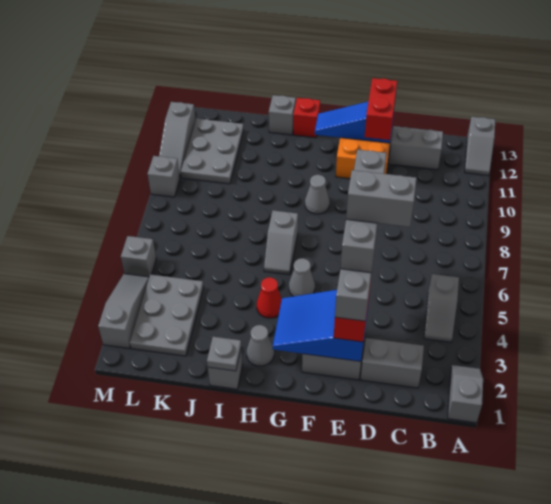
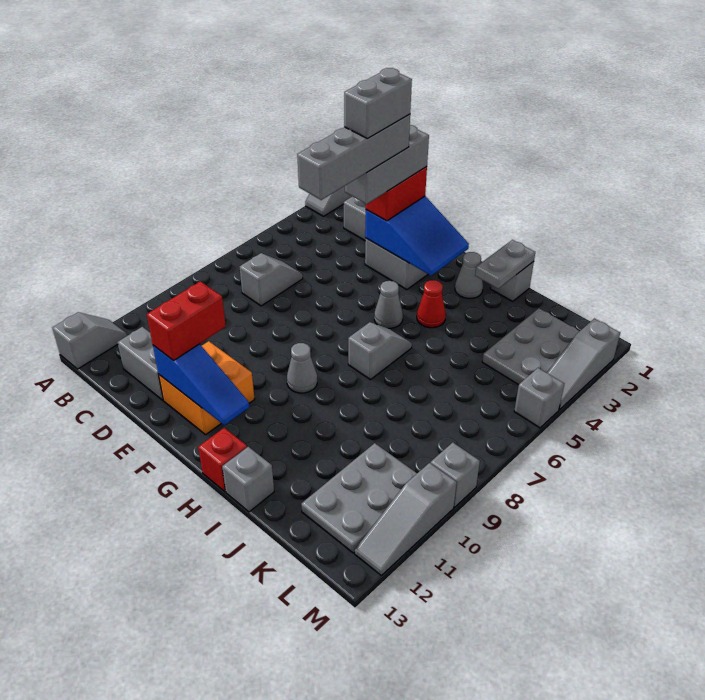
grey slope B4:B5 level 1 top 5 -> grey slope C6:C7 level 1 top 7
grey brick D4:E4 level 6 -> grey brick E3:E4 level 6
grey plate I1 level 2 -> grey plate I1:I2 level 2
grey slope M10:M12 level 1 top 12 -> grey slope M10:M12 level 1 top 10

